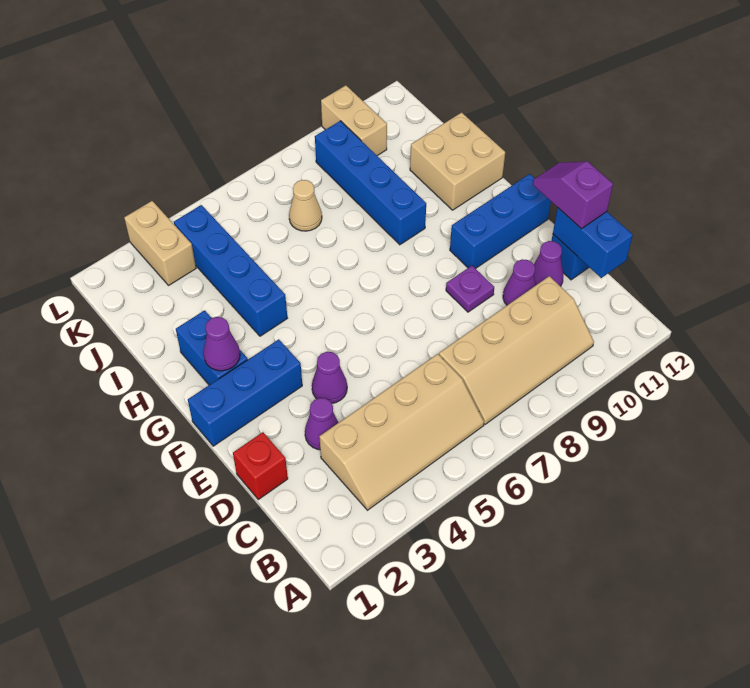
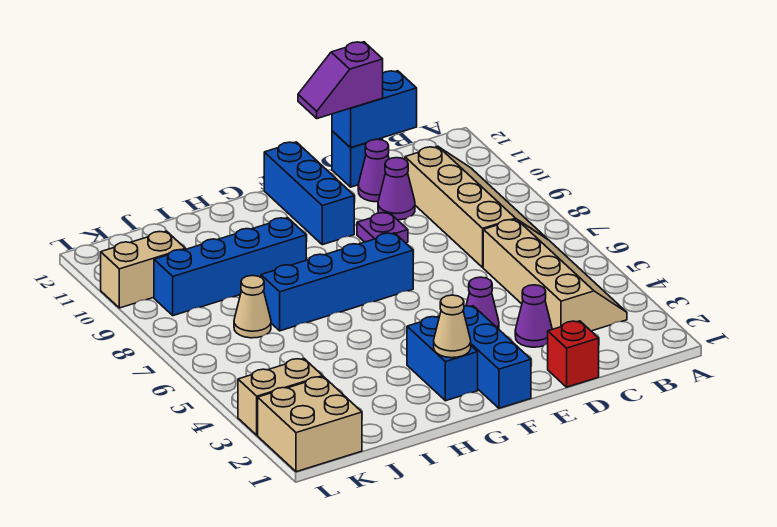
blue brick G2:H2 level 1 -> blue brick G2:G3 level 1
purple cone G2 level 2 -> tan cone G2 level 2
blue brick H4:K4 level 1 -> blue brick F7:I7 level 1
tan brick H11:I12 level 1 -> tan brick K1:L2 level 1

